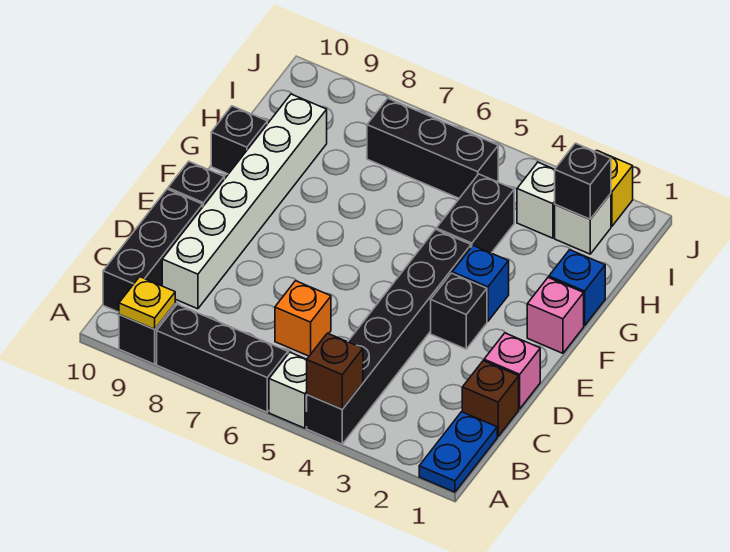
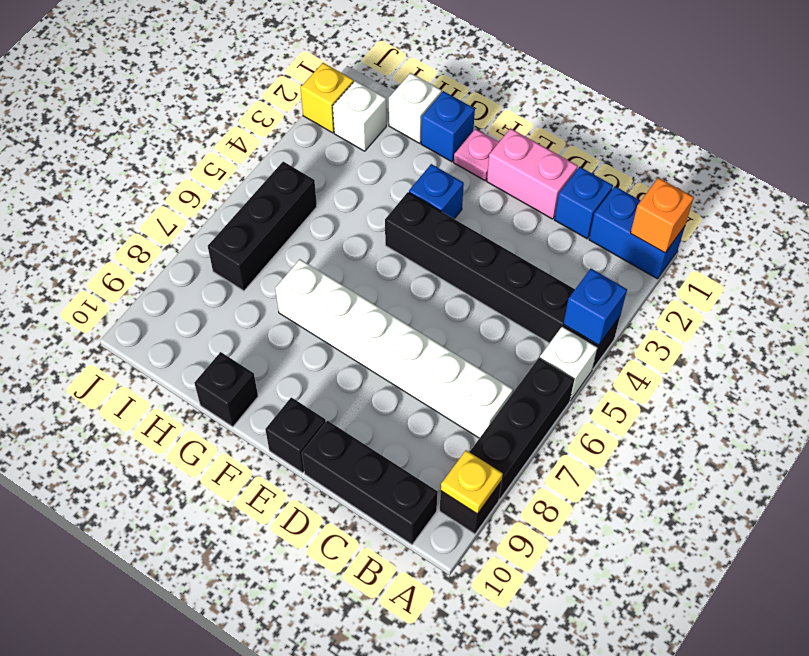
blue plate A1:B1 level 1 -> blue brick A1:B1 level 1
brown brick A4 level 2 -> blue brick A4 level 2
brown brick C1 level 1 -> blue brick C1 level 1
orange brick C6 level 1 -> orange brick A1 level 2
white brick C9:H9 level 1 -> white brick B7:G7 level 1
pink brick D1 level 1 -> pink brick D1:E1 level 1
black brick E3 level 1 -> none
pink brick F1 level 1 -> pink plate F1 level 1
black brick G4:H4 level 1 -> none
black brick I2 level 2 -> none
white brick I3 level 1 -> white brick H1 level 1

